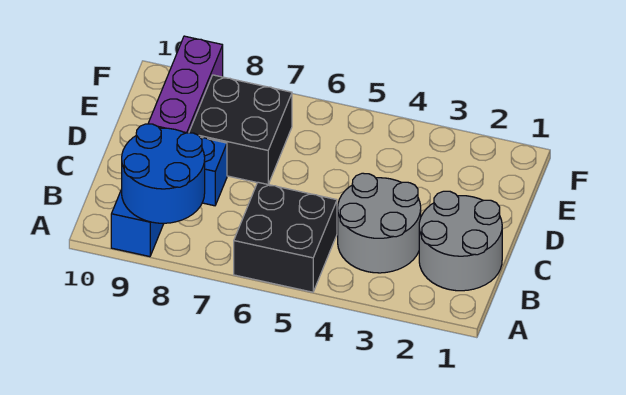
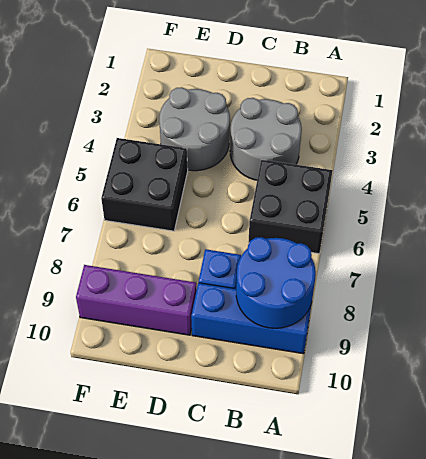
grey round brick B1:C2 level 1 -> grey round brick D3:E4 level 1
black brick D7:E8 level 1 -> black brick E5:F6 level 1

